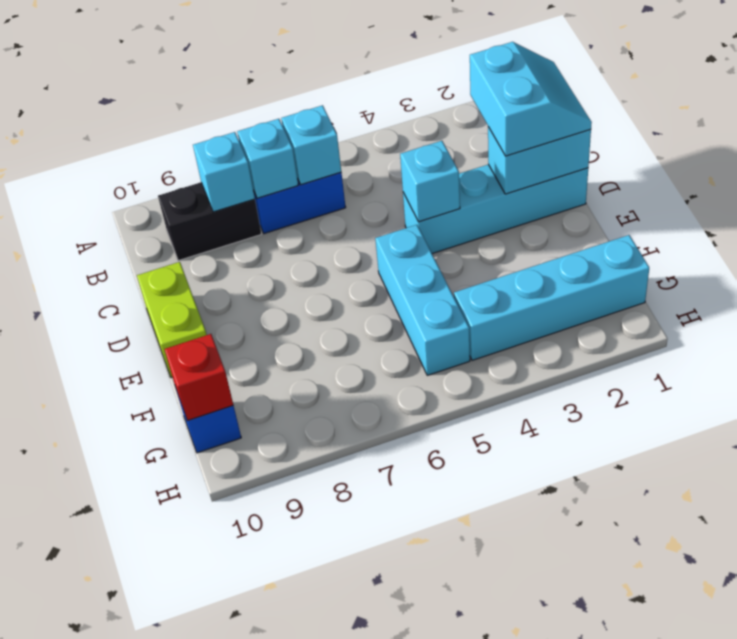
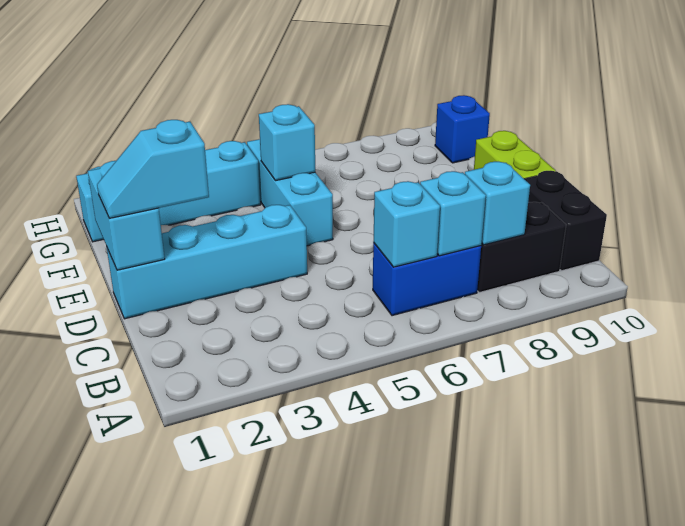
none -> black brick B10:C10 level 1
cyan slope C1:D2 level 3 top 2 -> cyan slope D1:D2 level 3 top 2
cyan brick D1:D2 level 2 -> cyan brick D1:E1 level 2
cyan brick D4 level 2 -> cyan brick F5 level 2
red brick G10 level 2 -> none

